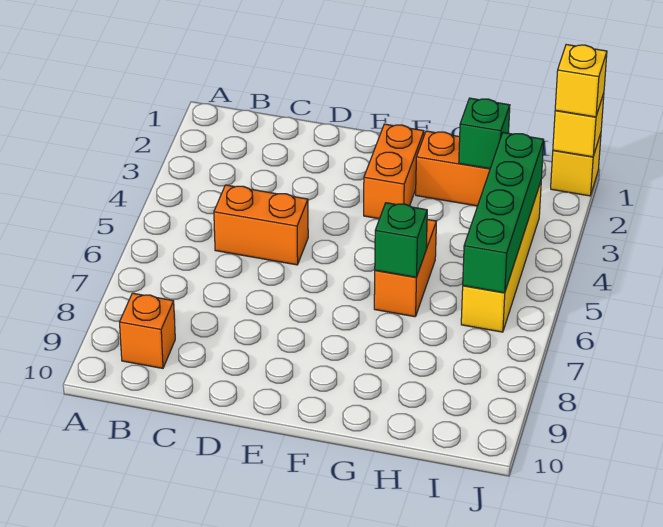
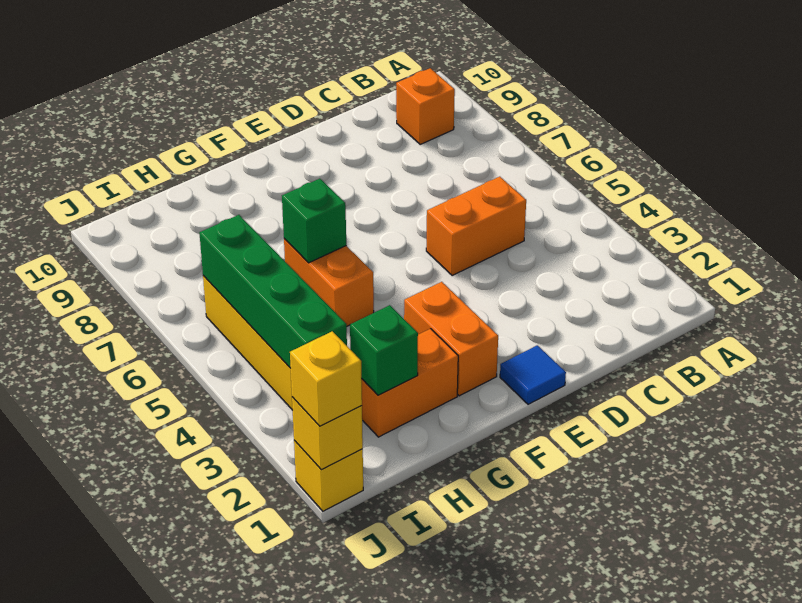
none -> blue tile E1 level 1

